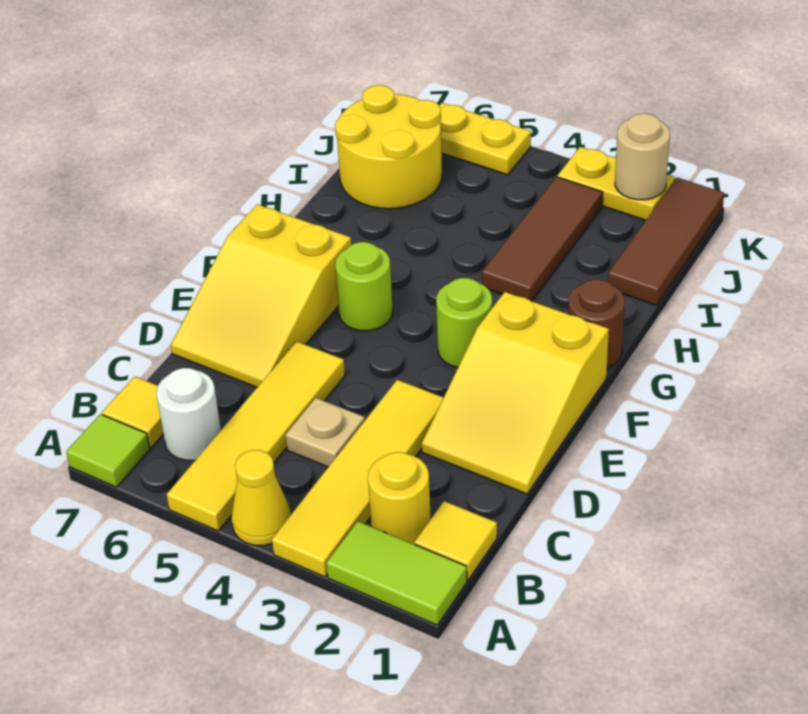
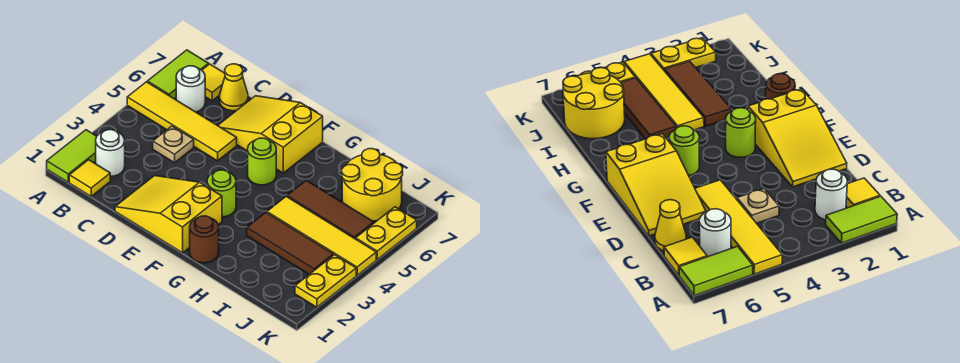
yellow tile A3:D3 level 1 -> yellow tile H4:K4 level 1
yellow cone A4 level 1 -> yellow cone C7 level 1
lime tile A7 level 1 -> lime tile A6:A7 level 1
yellow round brick B2 level 1 -> white round brick B2 level 1
brown tile I1:K1 level 1 -> brown tile H5:J5 level 1
tan round brick K2 level 2 -> none

